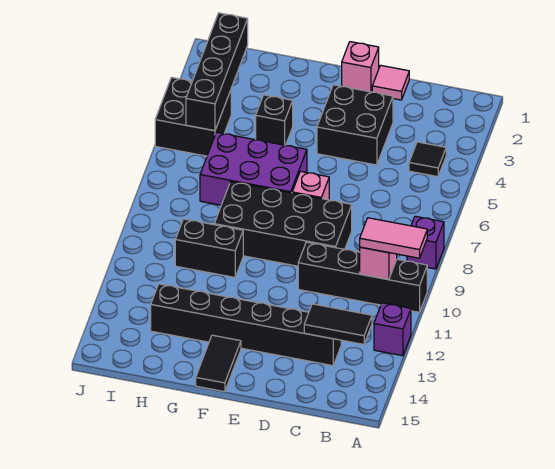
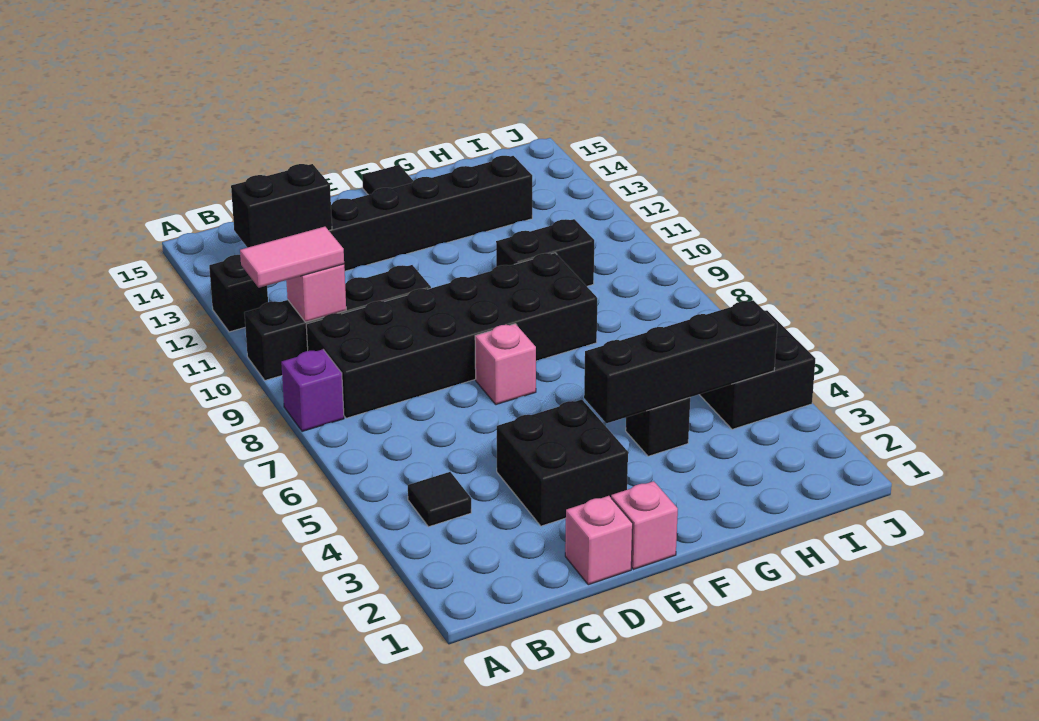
purple brick A12 level 1 -> black brick A12 level 1
black tile B13:C13 level 2 -> black brick B13:C13 level 2
pink tile D1 level 1 -> pink brick D1 level 1
black brick D8:G9 level 1 -> black brick B8:G9 level 1
purple brick F6:H7 level 1 -> none
black brick I2:I5 level 2 -> black brick F4:I4 level 2

